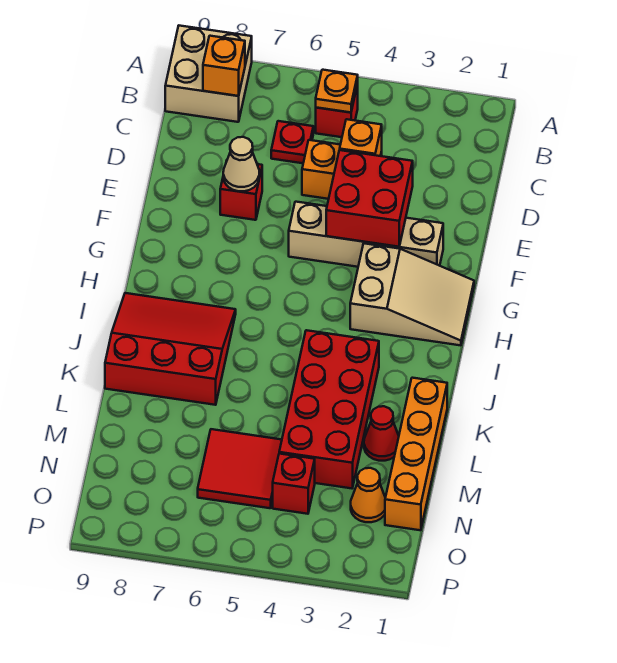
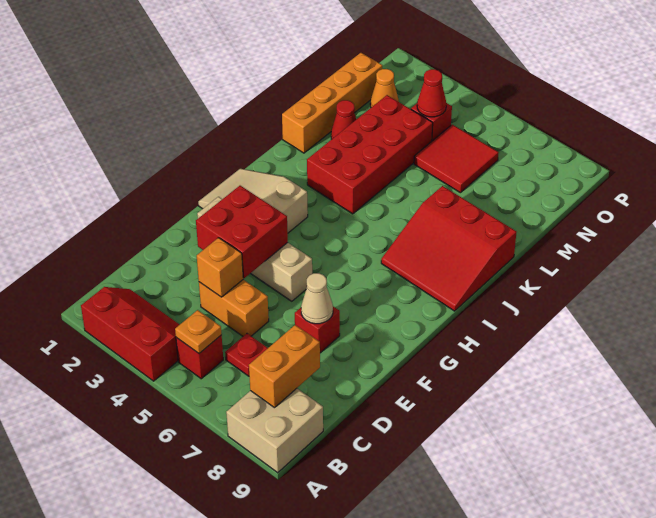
none -> red slope A2:B4 level 1 top A
orange brick B8 level 2 -> orange brick B8:C8 level 2
none -> red cone N4 level 2

